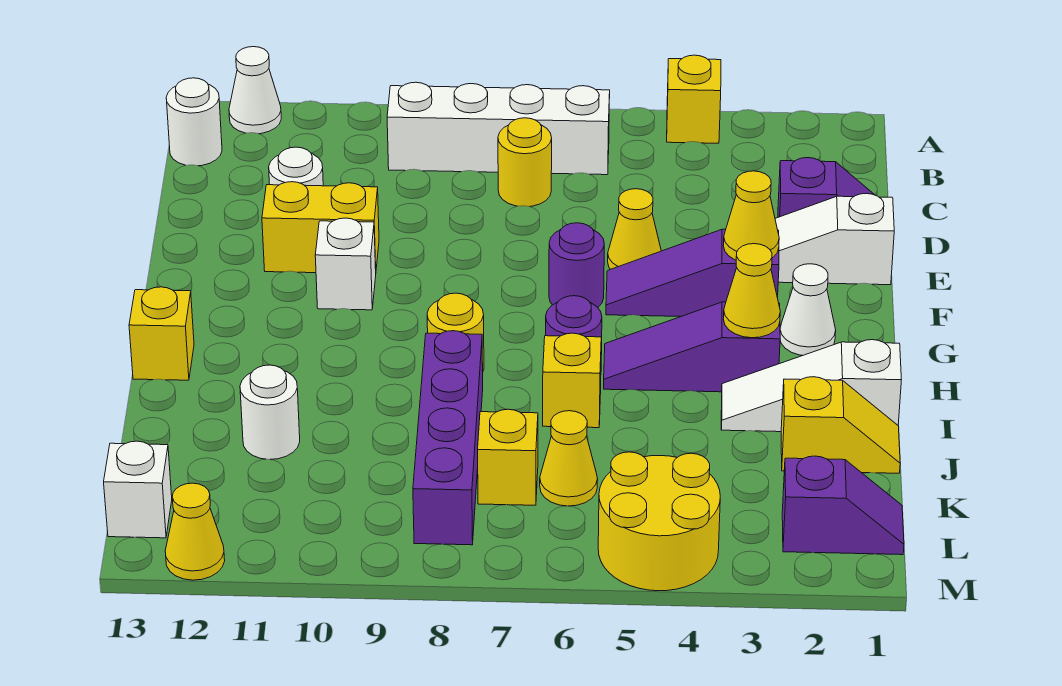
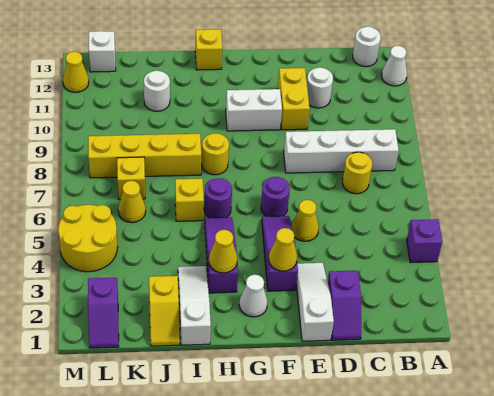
yellow brick A4 level 1 -> purple brick A4 level 1
white brick B6:B9 level 1 -> white brick B8:E8 level 1
white brick F10 level 1 -> white brick F10:G10 level 1
purple brick I8:L8 level 1 -> yellow brick I8:L8 level 1

